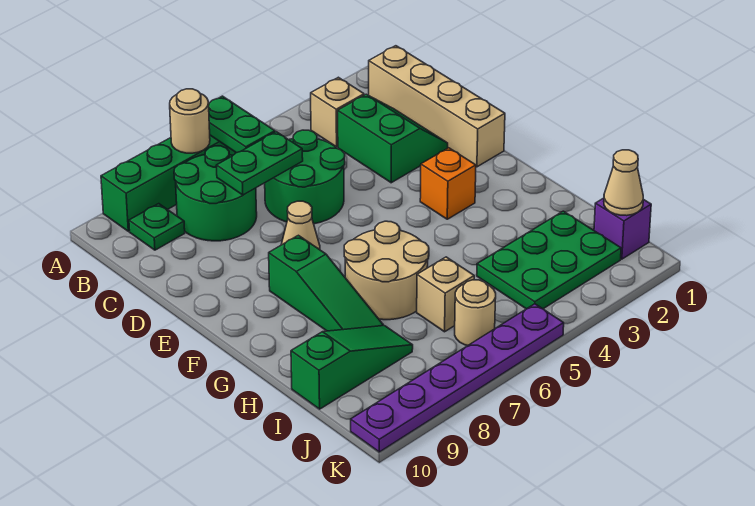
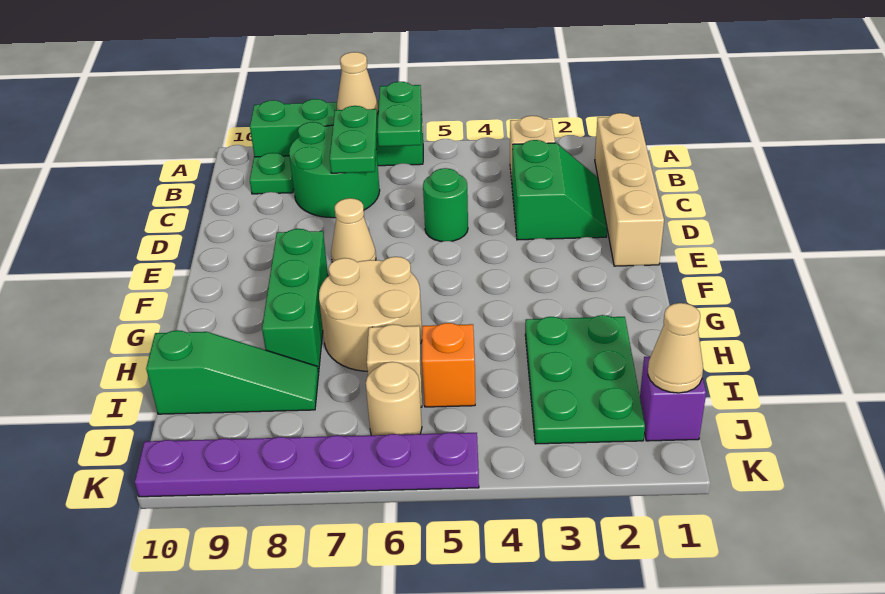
tan round brick A7 level 2 -> tan cone A7 level 2
green round brick C5:D6 level 1 -> green round brick D5 level 1
green plate C6:C7 level 2 -> green plate B7:C7 level 2
orange brick F3 level 1 -> orange brick I5 level 1
green slope F8:H8 level 1 top F -> green brick F8:H8 level 1
green plate I2:J4 level 1 -> green plate H2:J3 level 1

